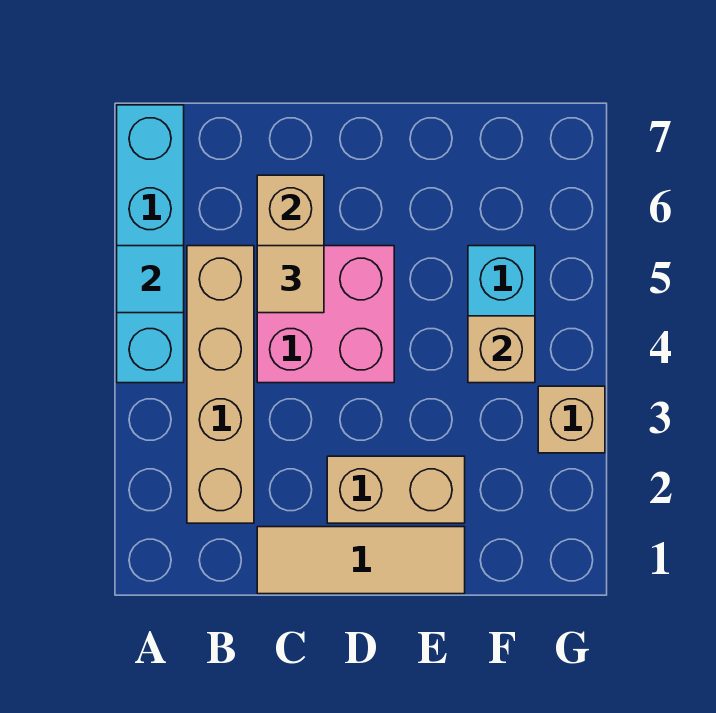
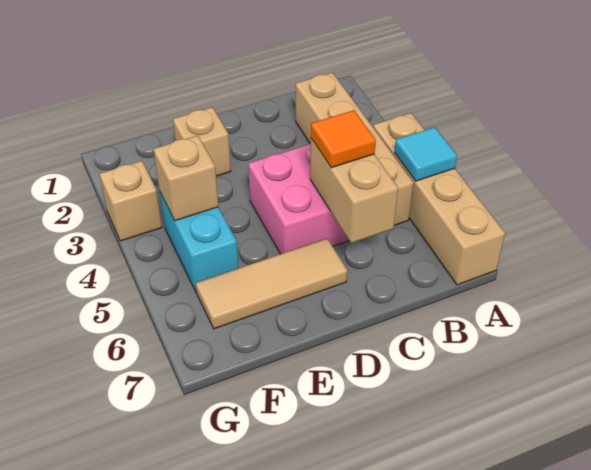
cyan brick A4:A7 level 1 -> tan brick A4:A7 level 1
tan tile C1:E1 level 1 -> tan tile D6:F6 level 1
tan tile C5 level 3 -> orange tile C5 level 3
tan brick D2:E2 level 1 -> tan brick E2 level 1

